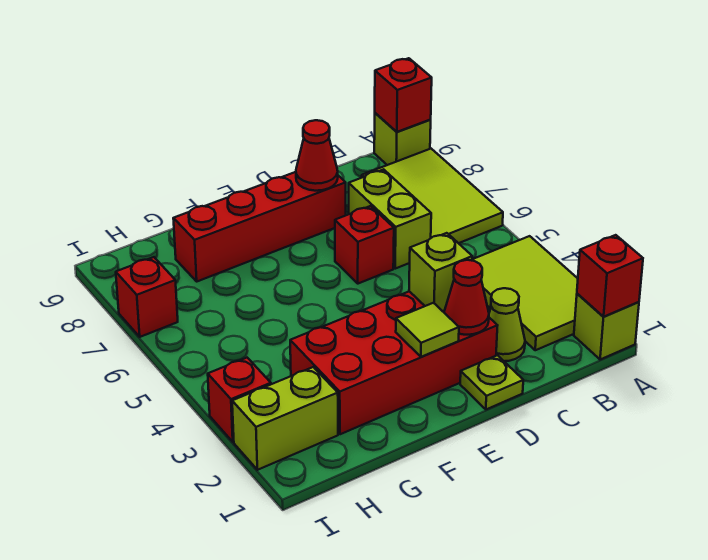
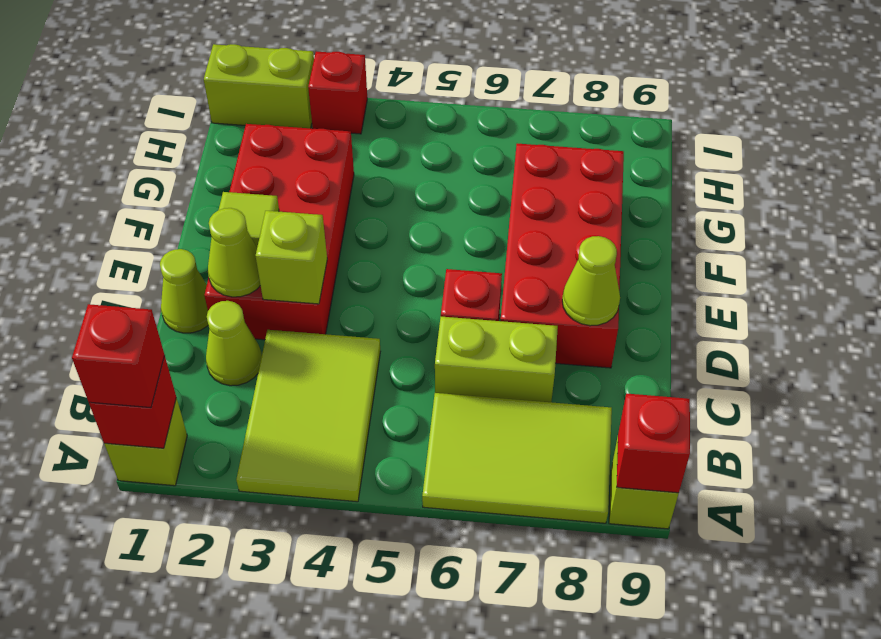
lime tile A2:B4 level 1 -> lime tile A3:C4 level 1
lime plate D1 level 1 -> lime cone D1 level 1
red cone D2 level 2 -> lime cone D2 level 2
red brick D8:G8 level 1 -> red brick D7:G8 level 1
red cone D8 level 2 -> lime cone D8 level 2
lime brick H2:I2 level 1 -> lime brick I1:I2 level 1
red brick I7 level 1 -> red brick A1 level 3

